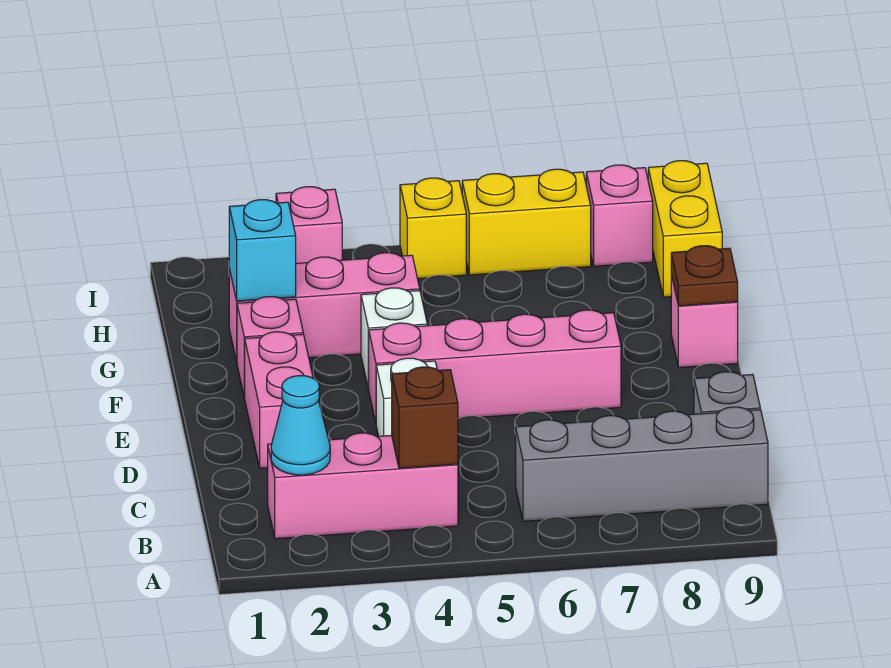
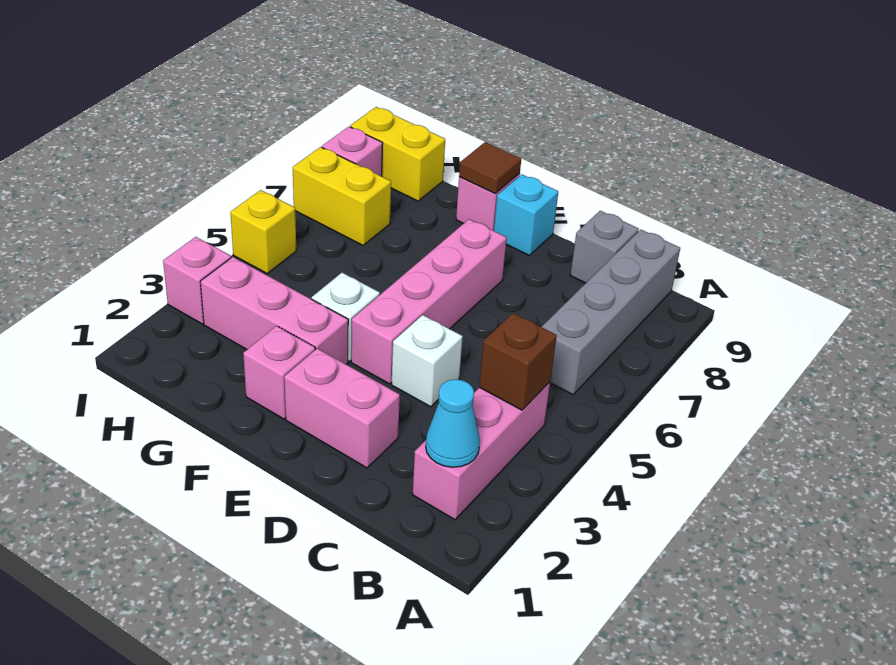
brown plate F9 level 2 -> brown tile F9 level 2
pink brick G2:G4 level 1 -> pink brick F3:H3 level 1
cyan brick G2 level 2 -> cyan brick E9 level 1
yellow brick I6:I7 level 1 -> yellow brick H7:I7 level 1

